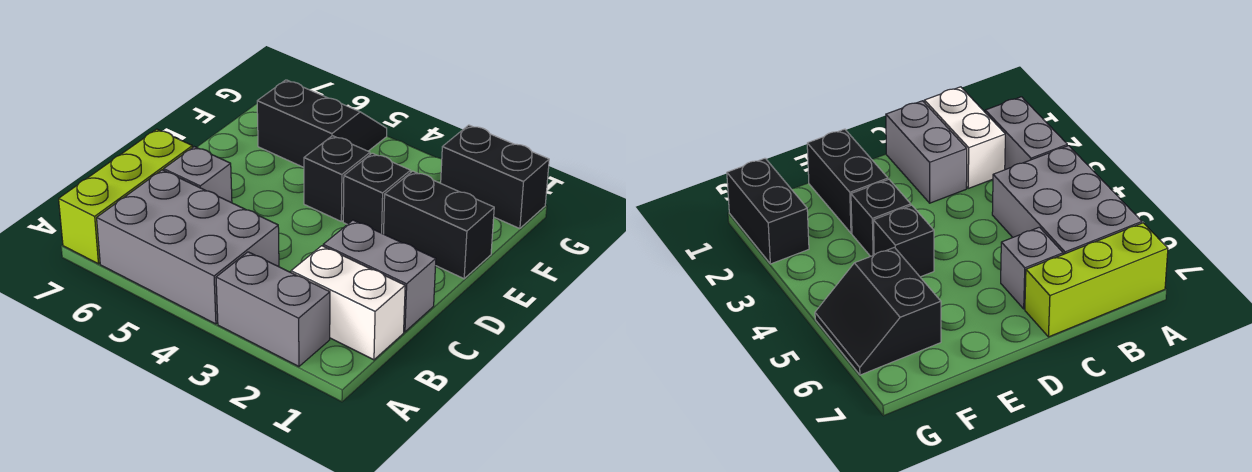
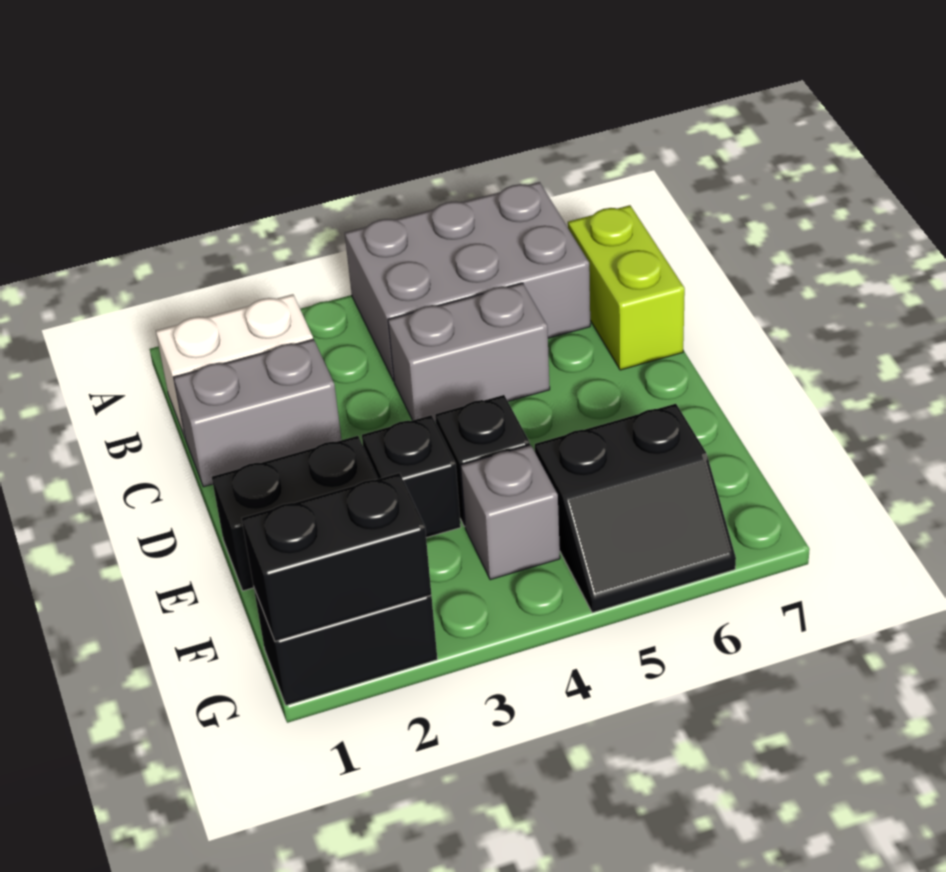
grey brick A2:A3 level 1 -> grey brick C4:C5 level 1
lime brick A7:C7 level 1 -> lime brick B7:C7 level 1
grey brick C6 level 1 -> grey brick F4 level 1
none -> black brick G1:G2 level 2

